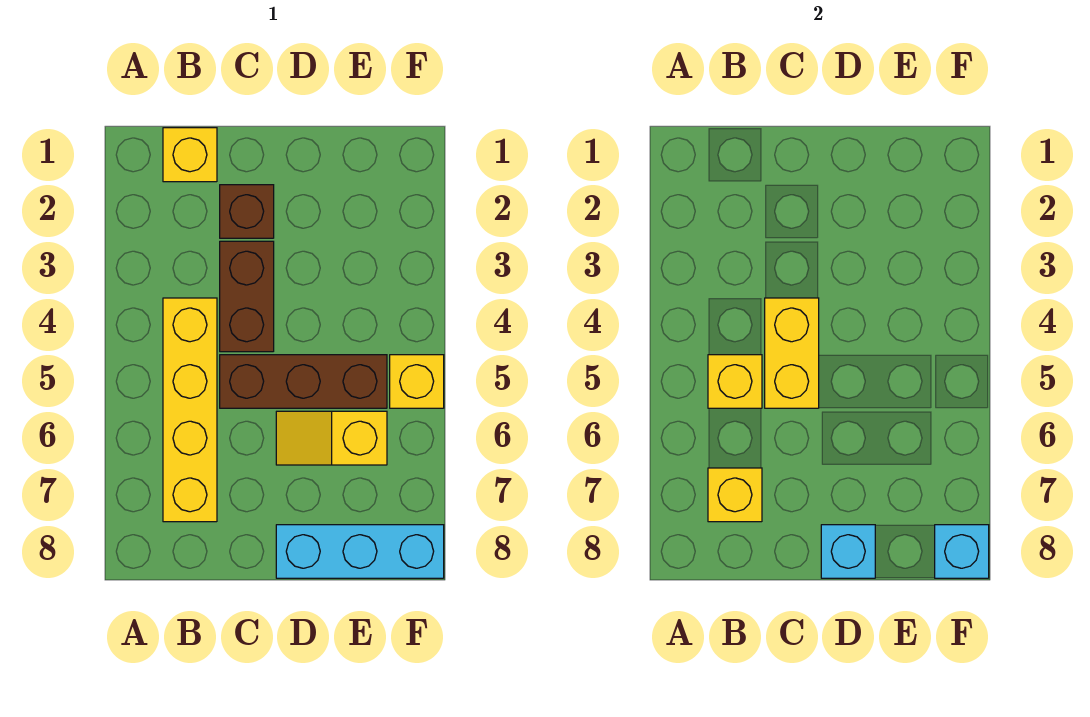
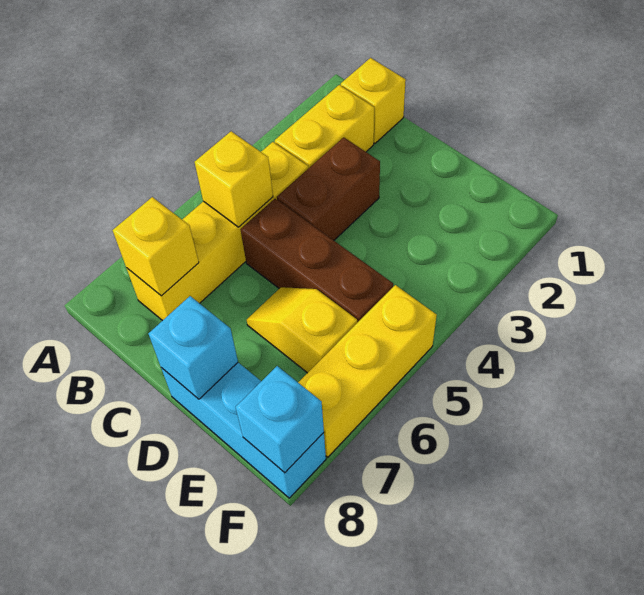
brown brick C2 level 1 -> none
yellow brick C4:C5 level 2 -> yellow brick B2:B3 level 1
yellow brick F5 level 1 -> yellow brick F5:F7 level 1

